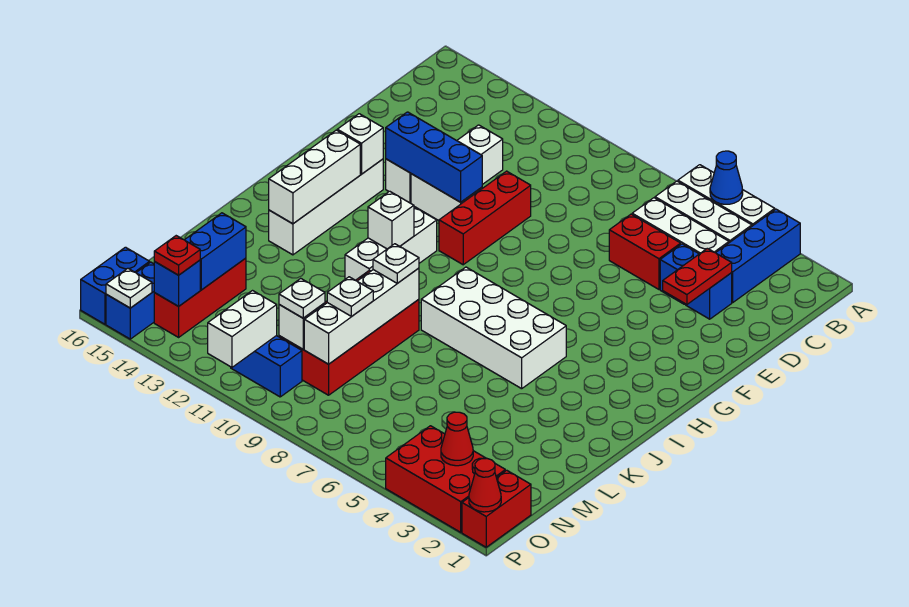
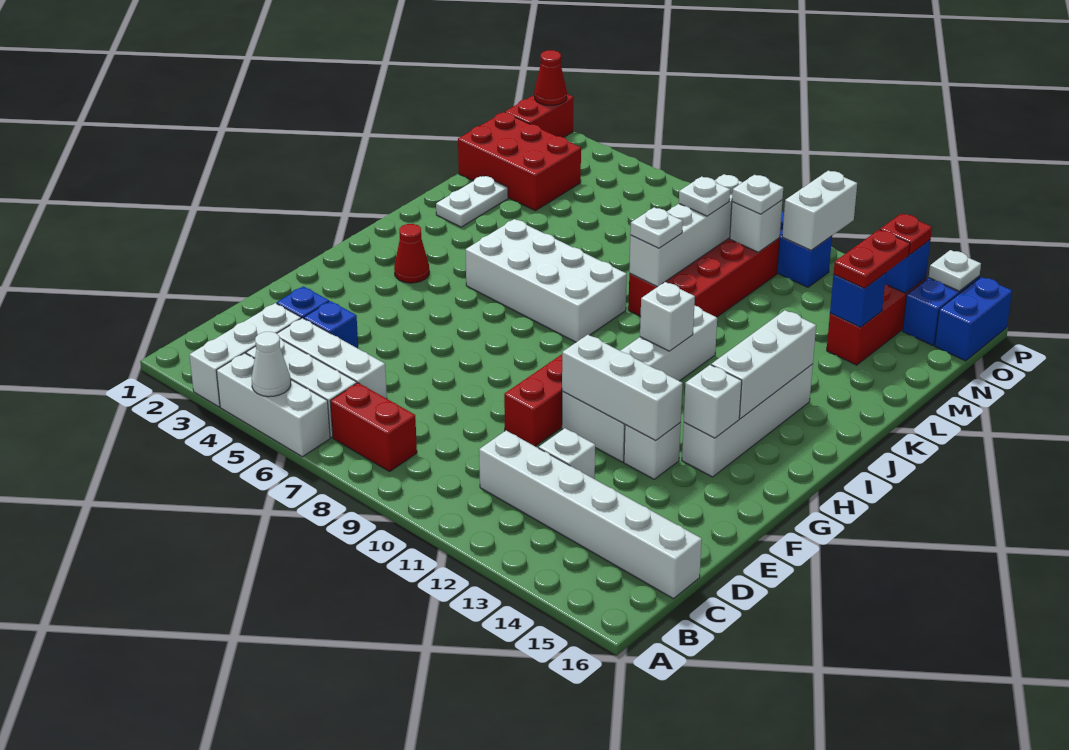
blue brick A3:C3 level 1 -> white brick A3:C3 level 1
blue cone A5 level 2 -> white cone A5 level 2
none -> white brick C11:C16 level 1
red plate D3:E3 level 2 -> red plate M14:N14 level 3
red brick D5:D6 level 1 -> red brick B7:B8 level 1
blue brick F11:F13 level 2 -> white brick F11:F13 level 2
none -> white plate K2:L2 level 1
blue brick M14:N14 level 2 -> blue brick M14 level 2
red brick O2:P4 level 1 -> red brick M1:N3 level 1
red cone O3 level 2 -> red cone H3 level 1

